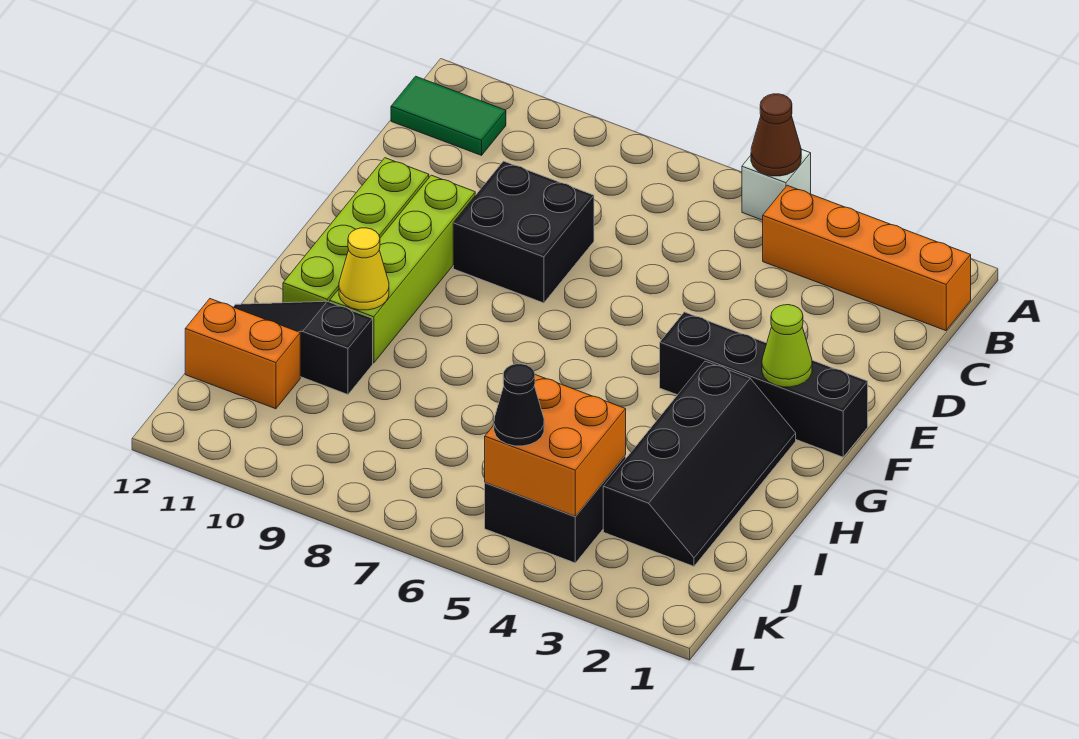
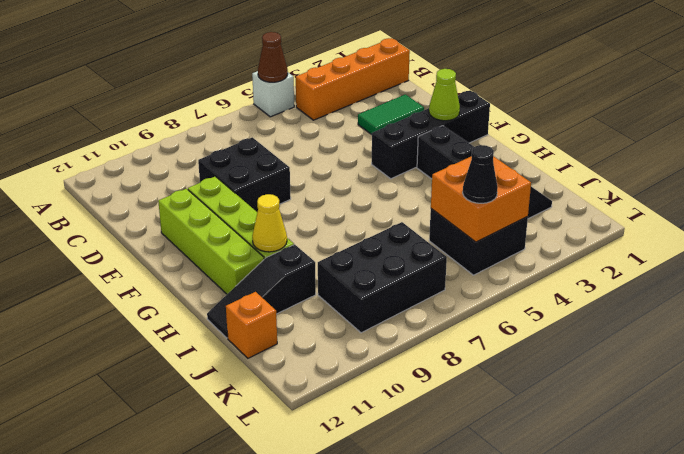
green tile B11:B12 level 1 -> green tile D2:D3 level 1
none -> black brick J7:K9 level 1
orange brick J11:J12 level 1 -> orange brick J12 level 1

